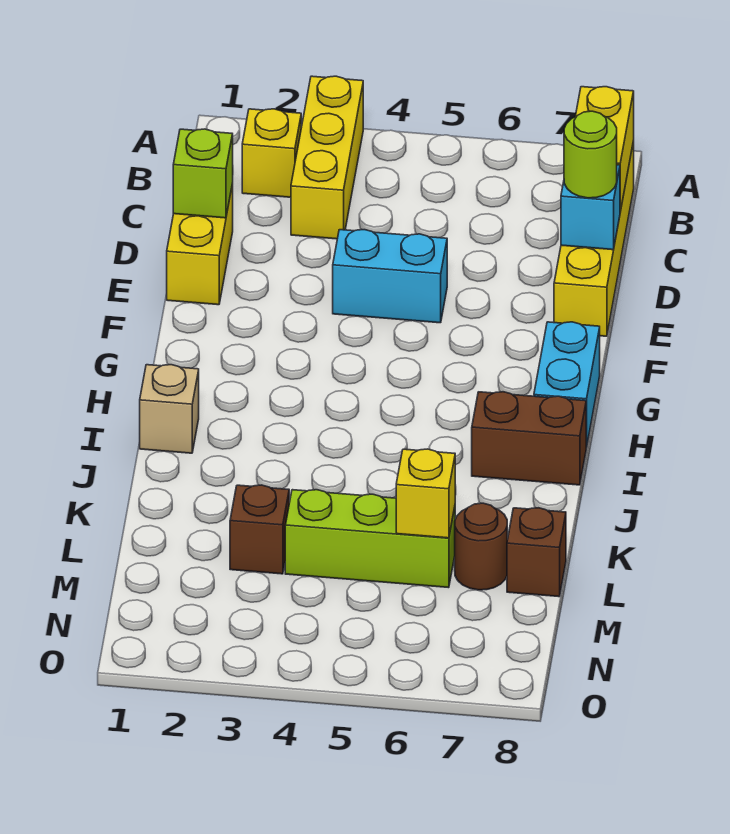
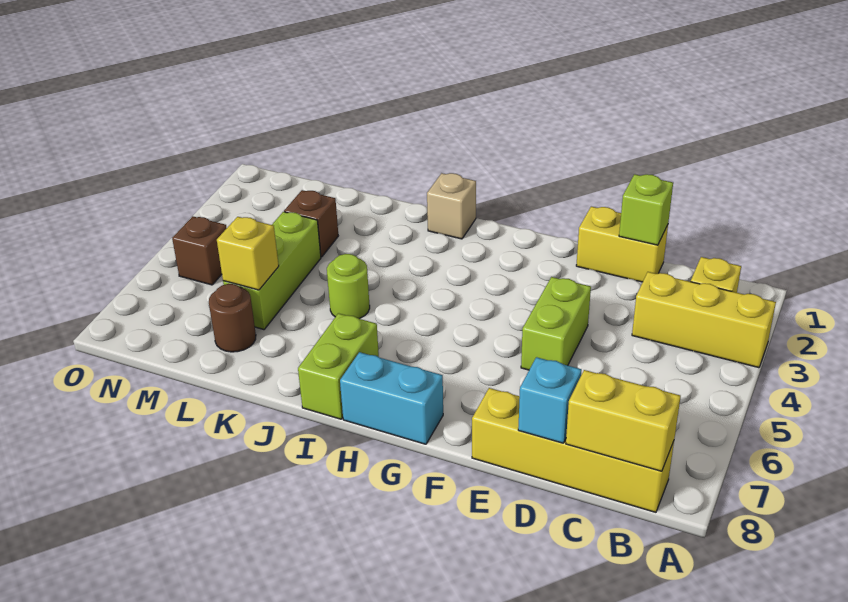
lime round brick D8 level 3 -> lime round brick J5 level 1
cyan brick E4:E5 level 1 -> lime brick E4:E5 level 1
brown brick I7:I8 level 1 -> lime brick I7:I8 level 1
brown brick L8 level 1 -> brown brick N5 level 1

